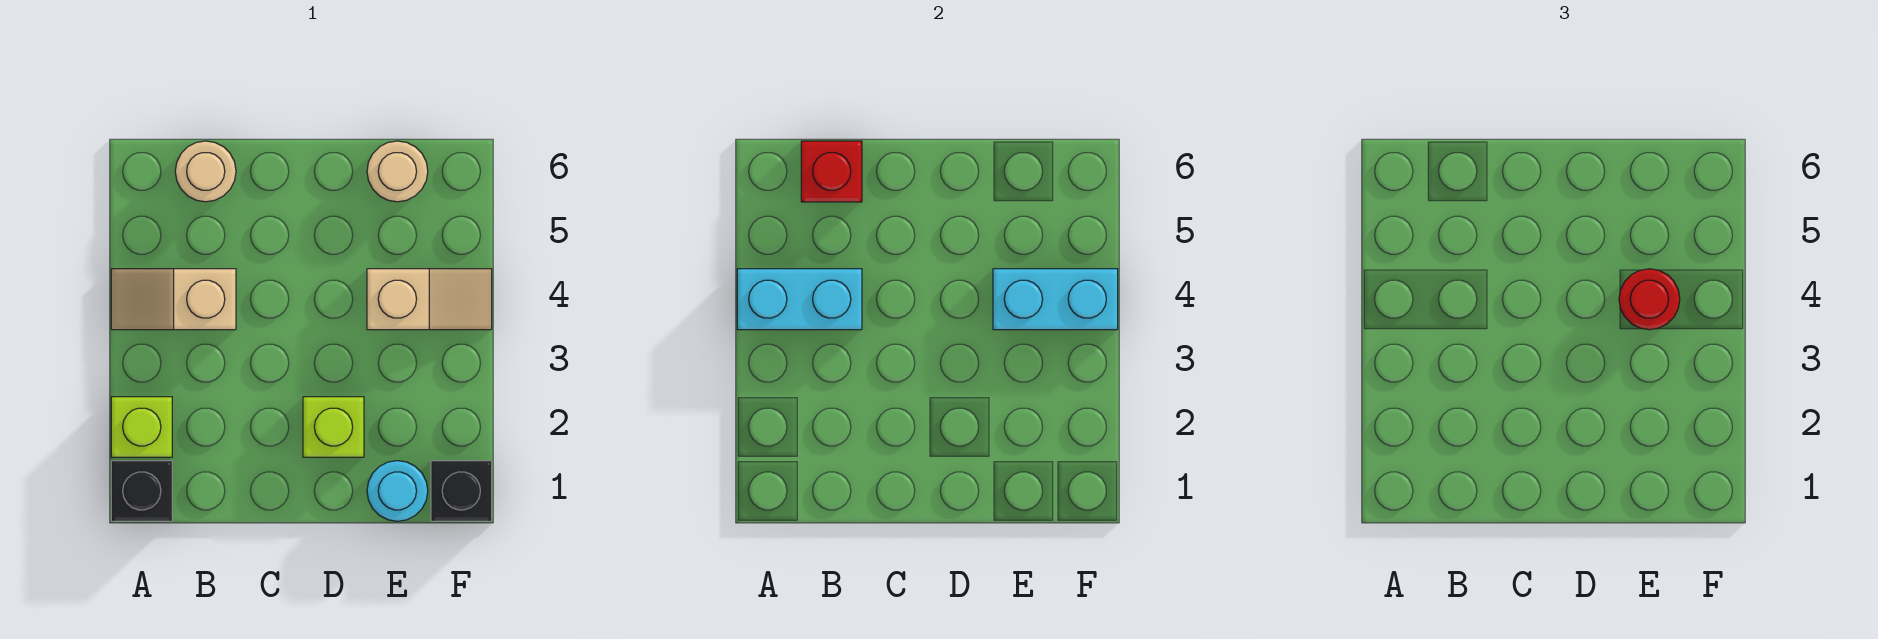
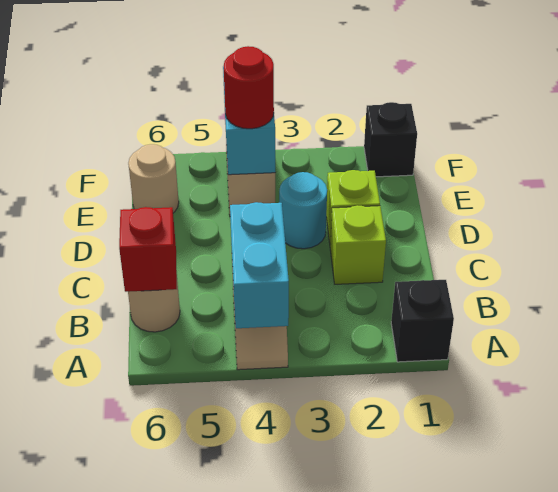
lime brick A2 level 1 -> lime brick C2 level 1
cyan round brick E1 level 1 -> cyan round brick D3 level 1

